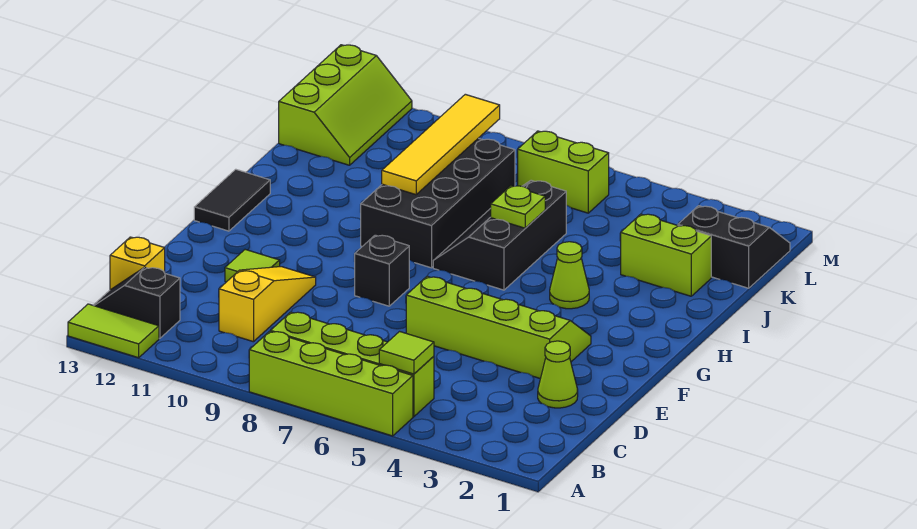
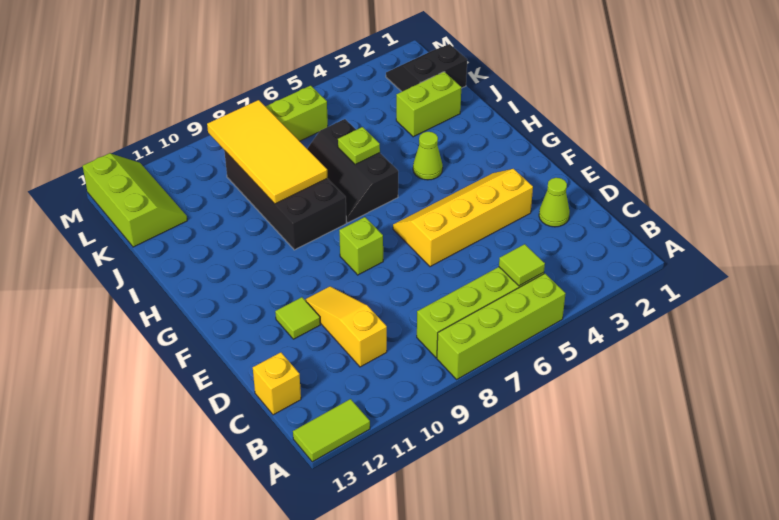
black slope B12:B13 level 1 top 12 -> none
lime slope E3:F6 level 1 top E -> yellow slope E3:F6 level 1 top E
black brick F8 level 1 -> lime brick F8 level 1
black tile G13:H13 level 1 -> none
yellow tile I9:L9 level 2 -> yellow tile I8:L9 level 2

